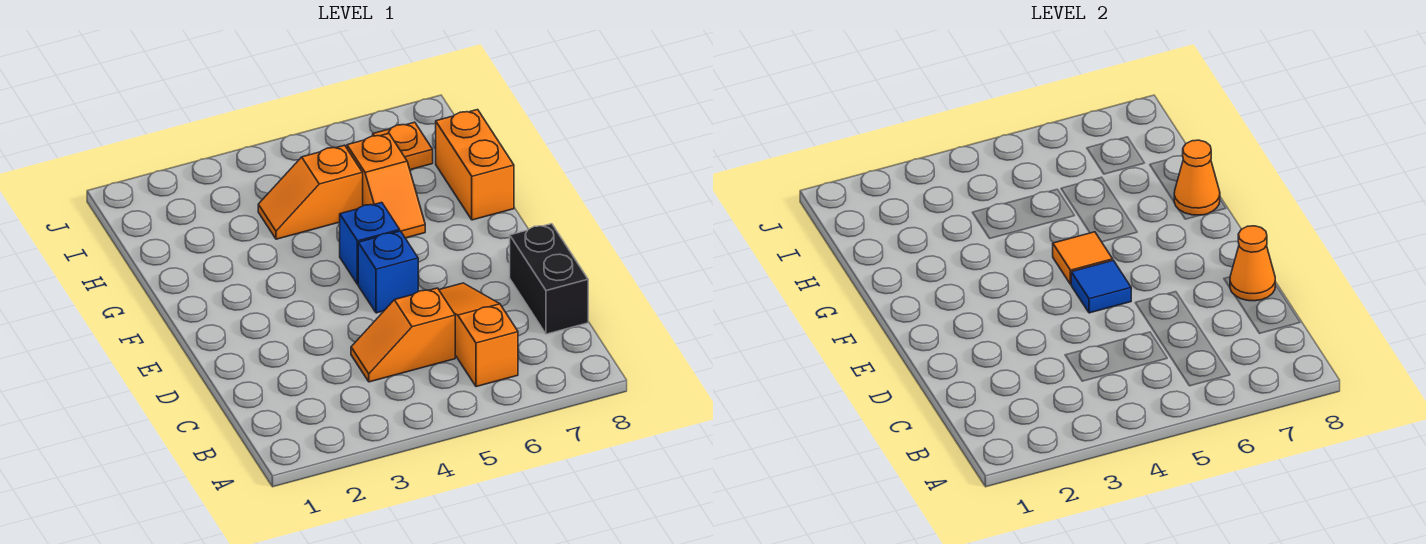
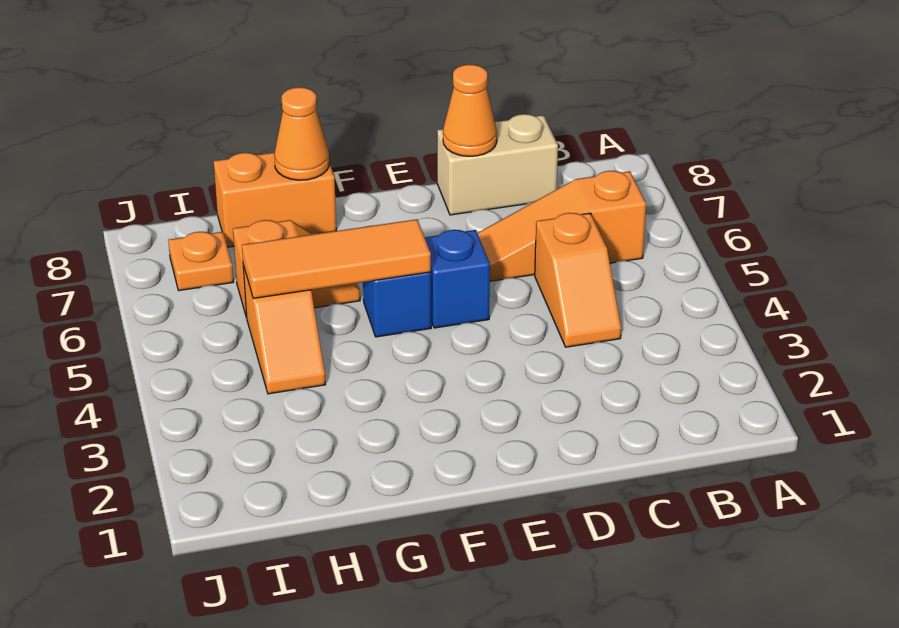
black brick C8:D8 level 1 -> tan brick C8:D8 level 1
blue tile E5 level 2 -> none
orange tile F5 level 2 -> orange tile F5:H5 level 2

